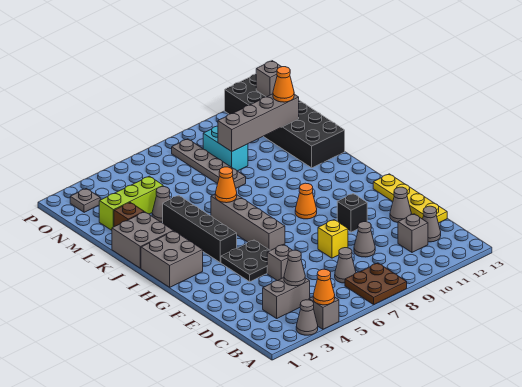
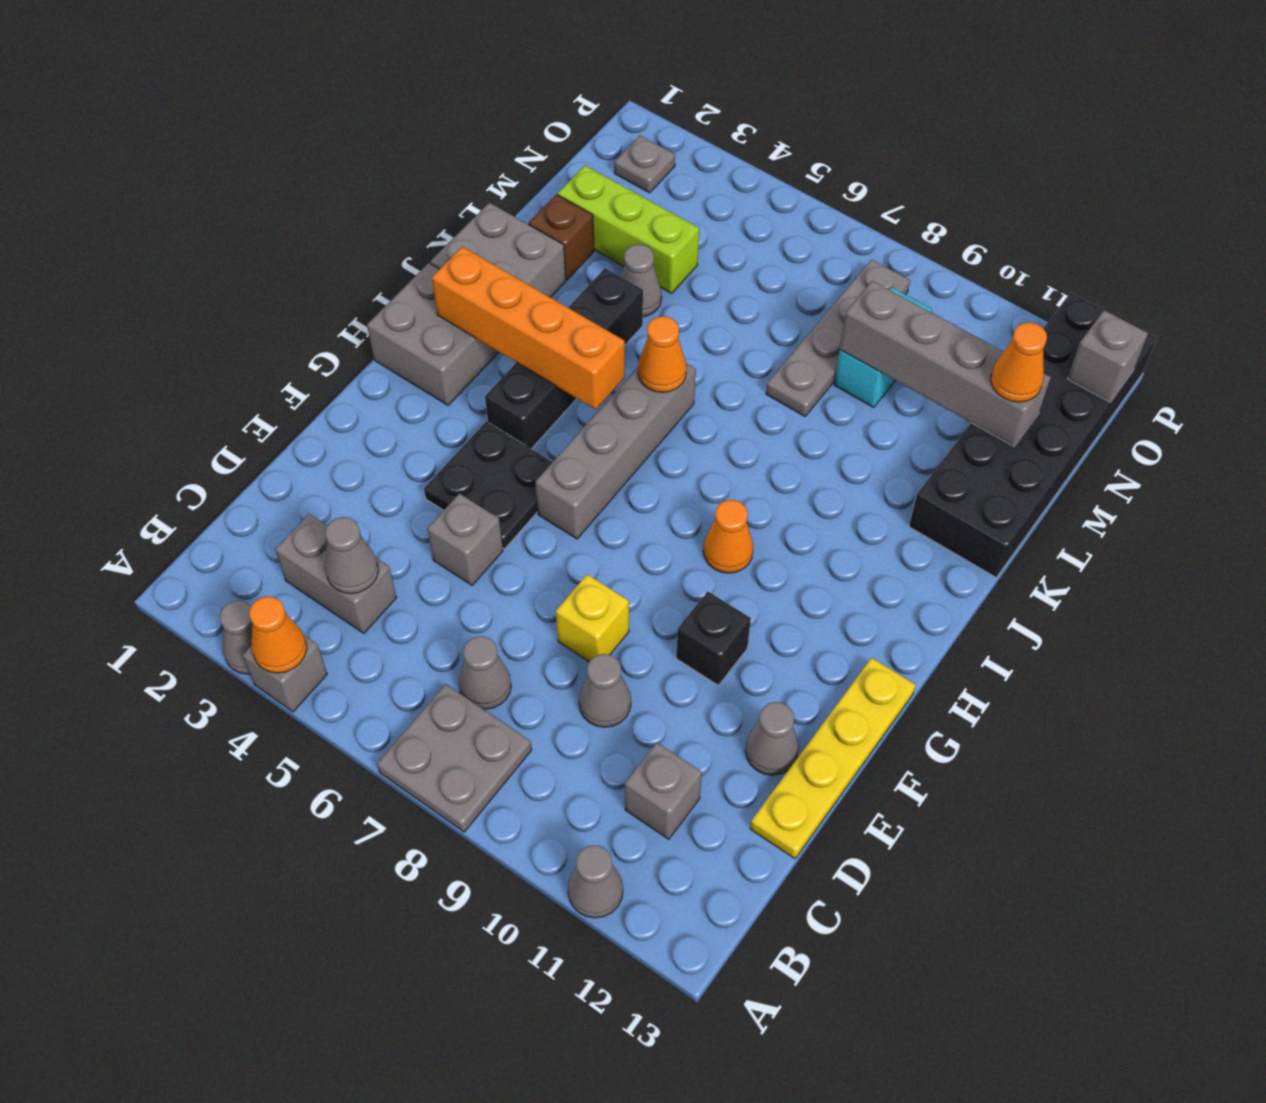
brown plate A7:B8 level 1 -> grey plate A7:B8 level 1
grey cone C12 level 1 -> grey cone A11 level 1
none -> orange brick I2:I5 level 2

